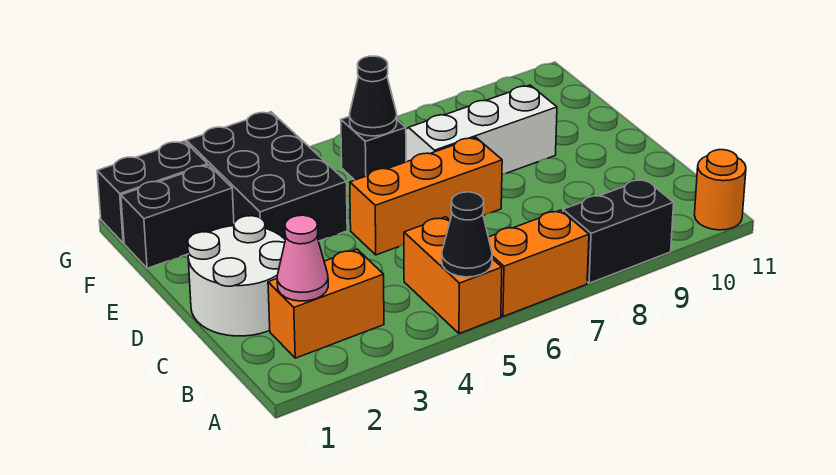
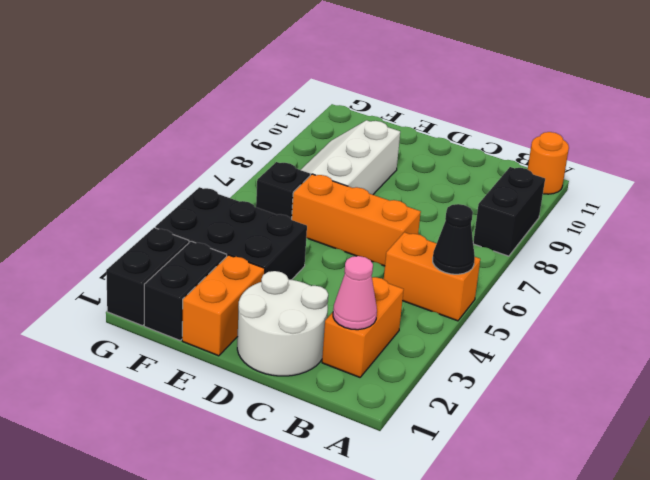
orange brick A6:A7 level 1 -> orange brick E1:E2 level 1
orange brick D5:D7 level 1 -> orange brick C6:E6 level 1
black cone F6 level 2 -> none

